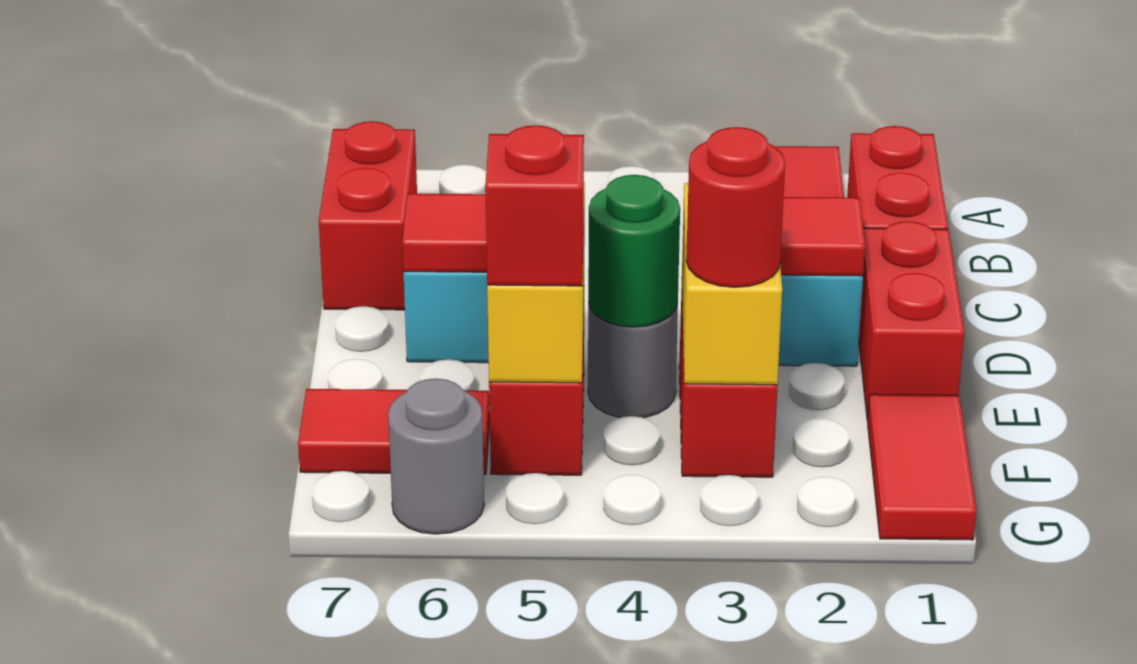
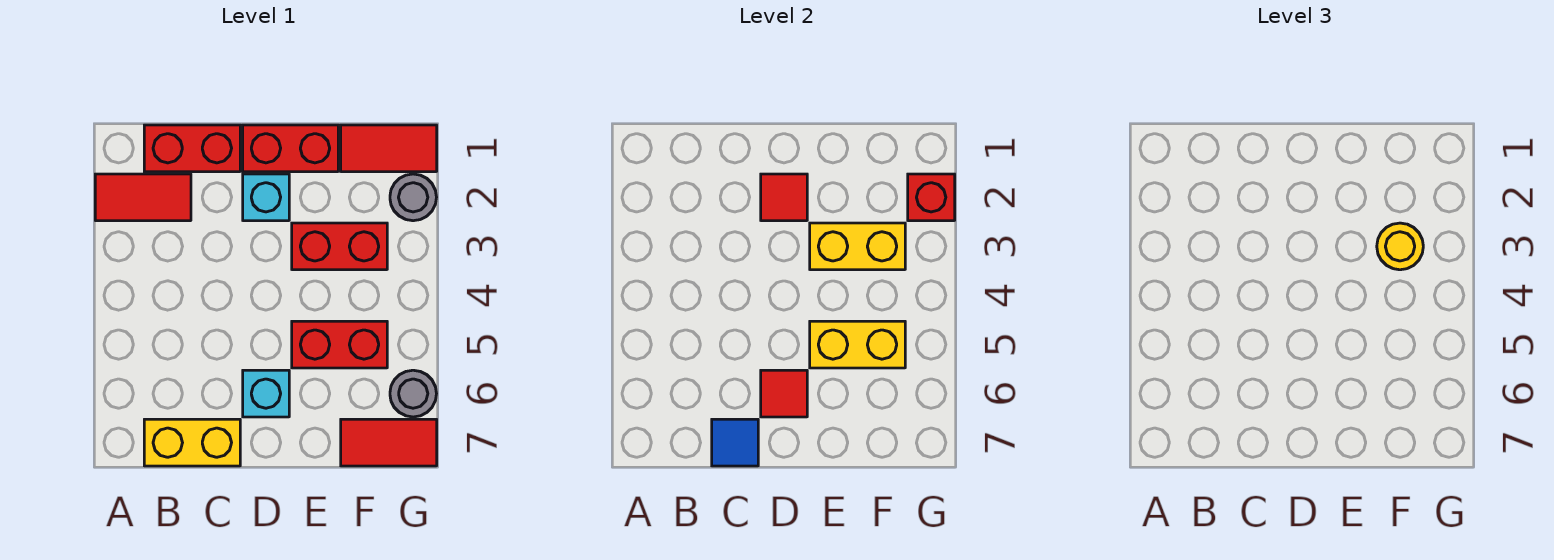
red brick B7:C7 level 1 -> yellow brick B7:C7 level 1
none -> blue tile C7 level 2
grey round brick E4 level 1 -> grey round brick G2 level 1
green round brick E4 level 2 -> none
red round brick F3 level 3 -> yellow round brick F3 level 3
red brick F5 level 3 -> red brick G2 level 2
red tile F6:F7 level 1 -> red tile F7:G7 level 1

